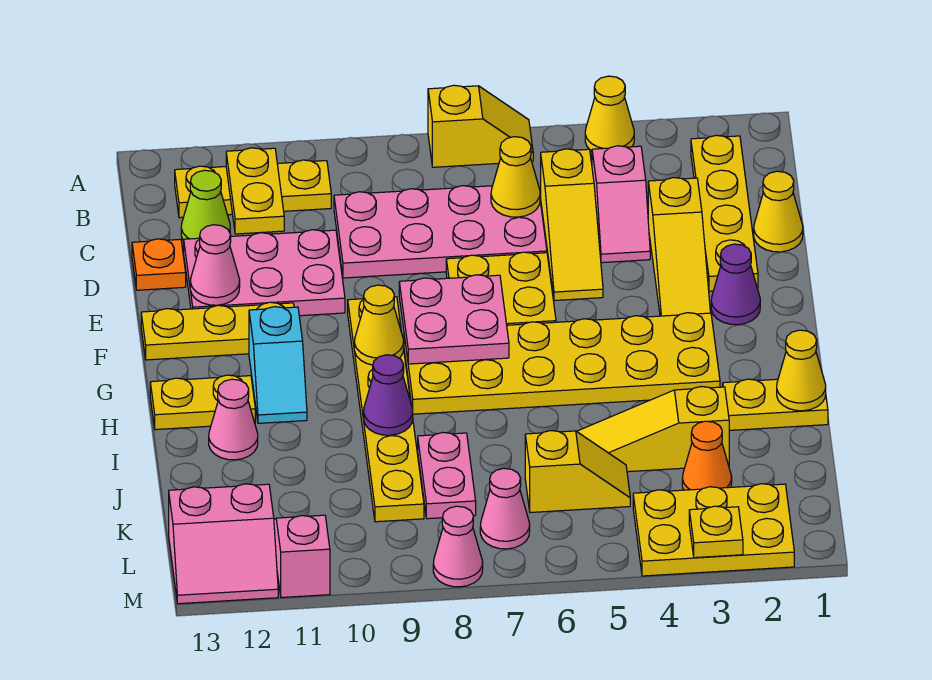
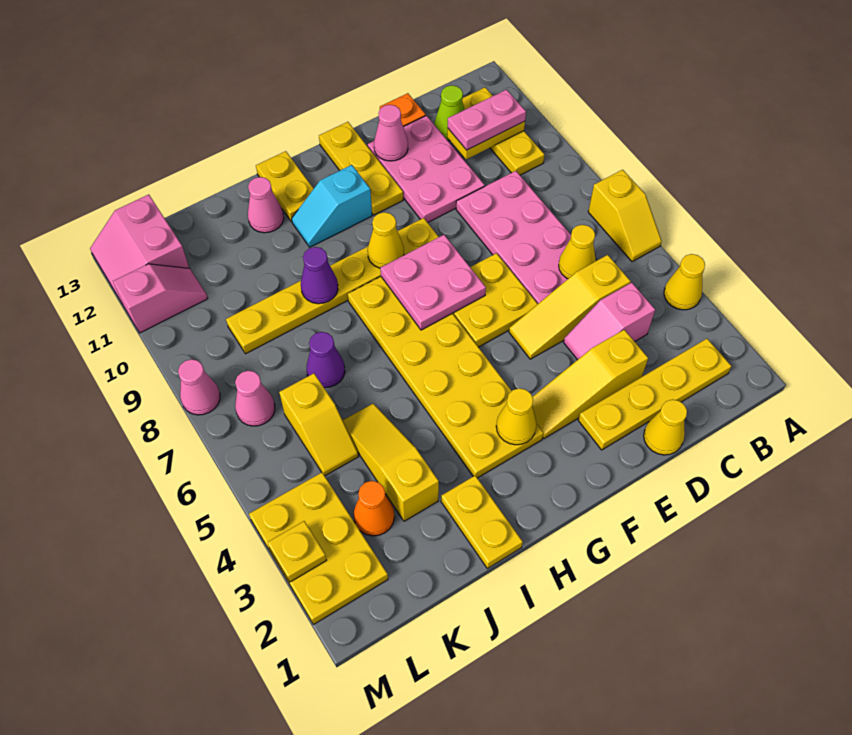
purple cone F2 level 1 -> purple cone J7 level 1
yellow cone I1 level 2 -> yellow cone G3 level 2
pink plate J8:K8 level 1 -> pink plate B11:C11 level 3

